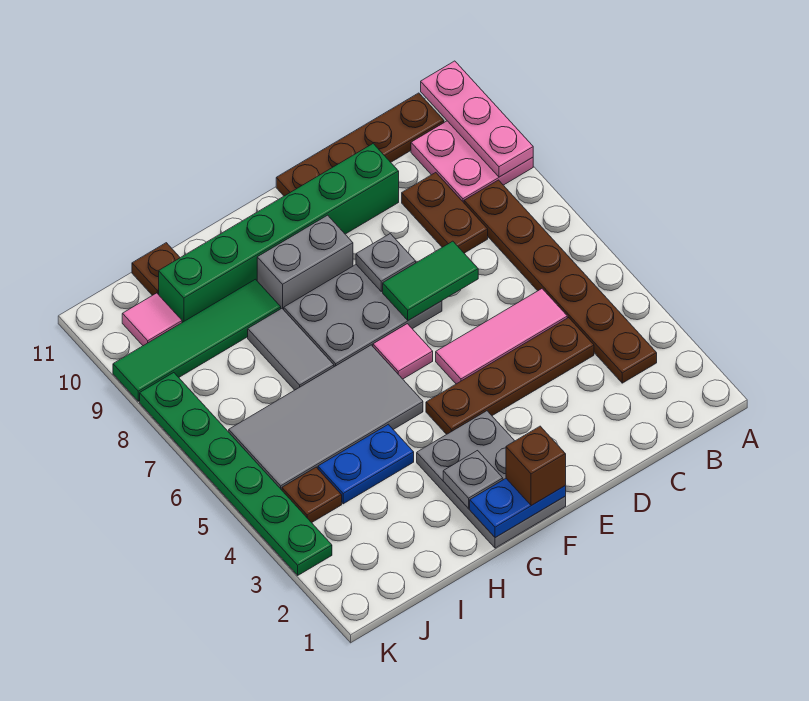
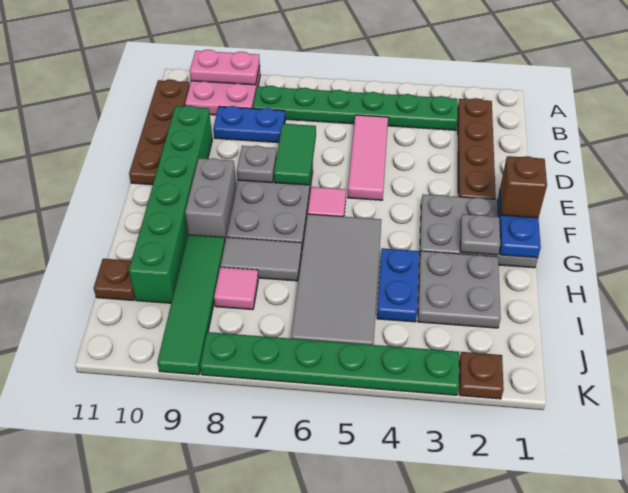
pink plate A9:A11 level 2 -> pink plate A9:A10 level 2
brown plate B3:B8 level 1 -> green plate B3:B8 level 1
brown plate C4:F4 level 1 -> brown plate B2:E2 level 1
brown plate C8:C9 level 1 -> blue plate C8:C9 level 1
none -> grey plate H2:I3 level 1
brown plate J4 level 1 -> brown plate K2 level 1
pink tile J10 level 1 -> pink tile I8 level 1

